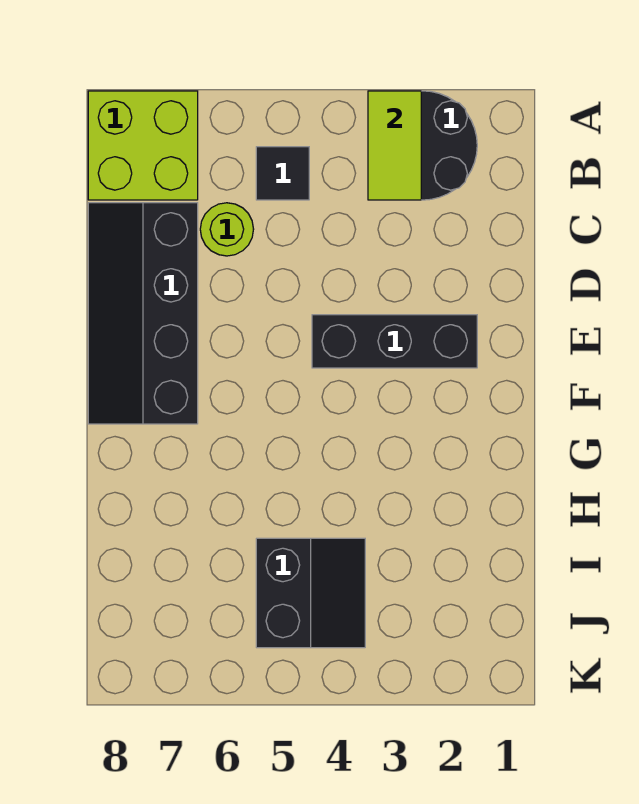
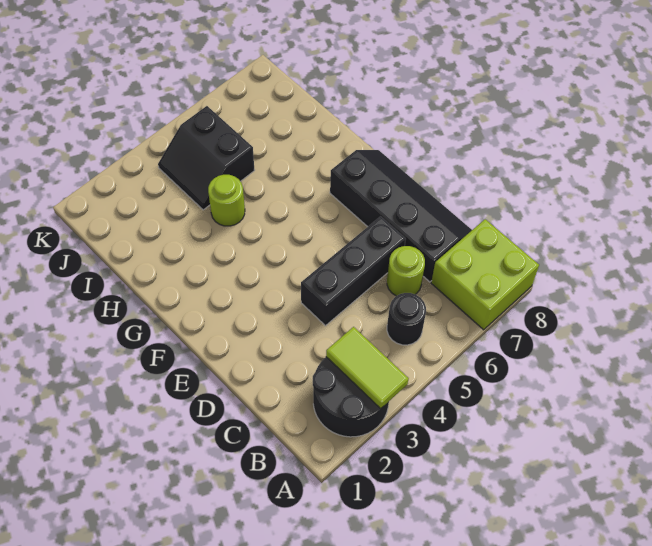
black tile B5 level 1 -> black round brick B5 level 1
black brick E2:E4 level 1 -> black brick D4:D6 level 1
none -> lime round brick H4 level 1

